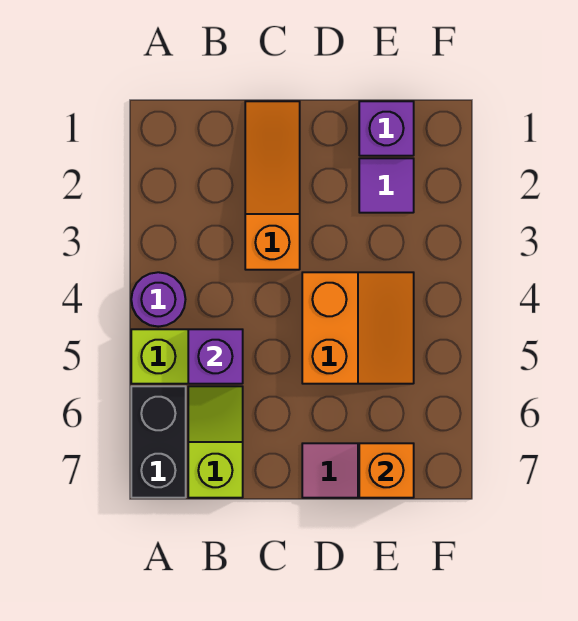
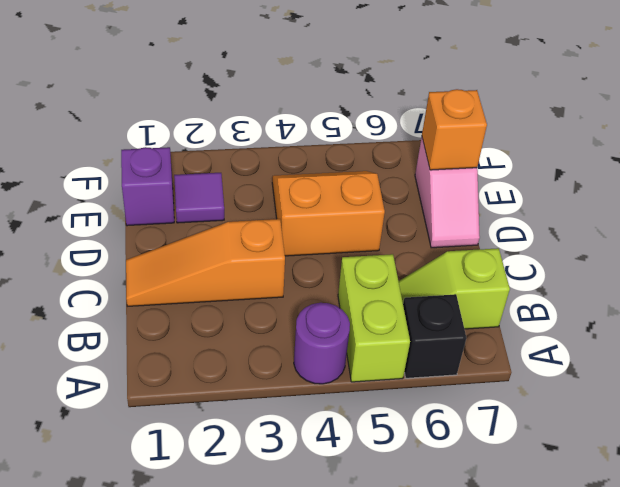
black brick A6:A7 level 1 -> black brick A6 level 1
purple brick B5 level 2 -> none

